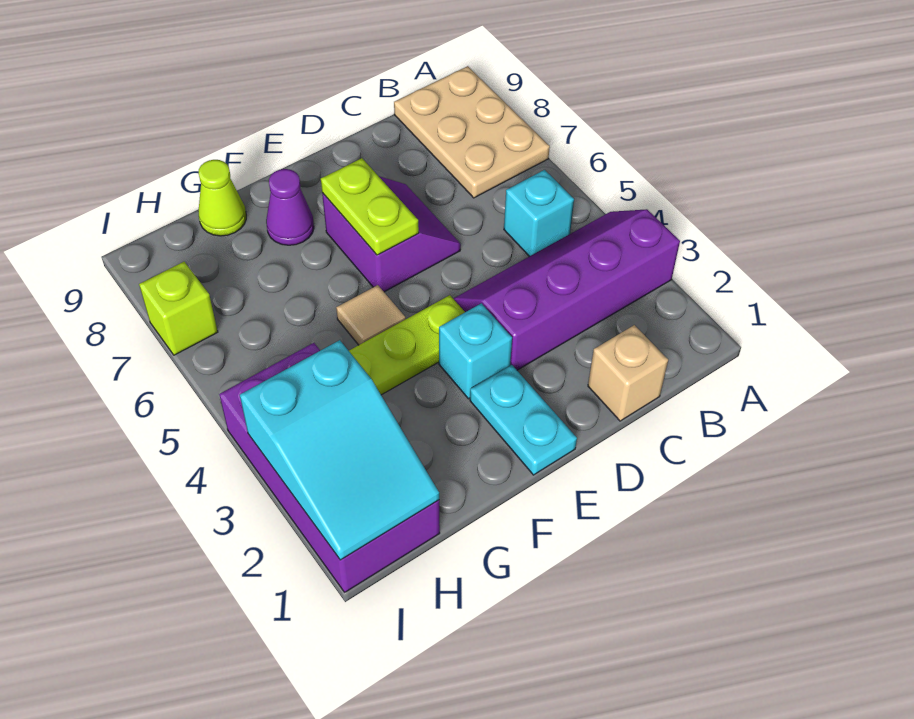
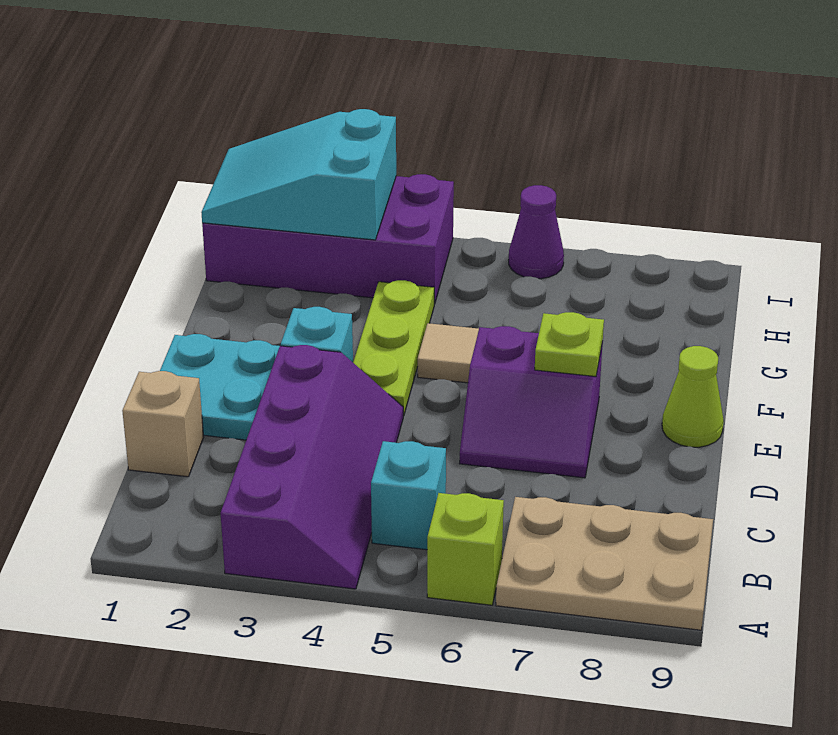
cyan plate E1:E2 level 1 -> cyan plate D1:E2 level 1
lime plate E6:E7 level 2 -> lime plate E7 level 2
purple cone F8 level 1 -> purple cone I6 level 1
lime cone G9 level 1 -> lime cone E9 level 1
lime brick I7 level 1 -> lime brick A6 level 1

